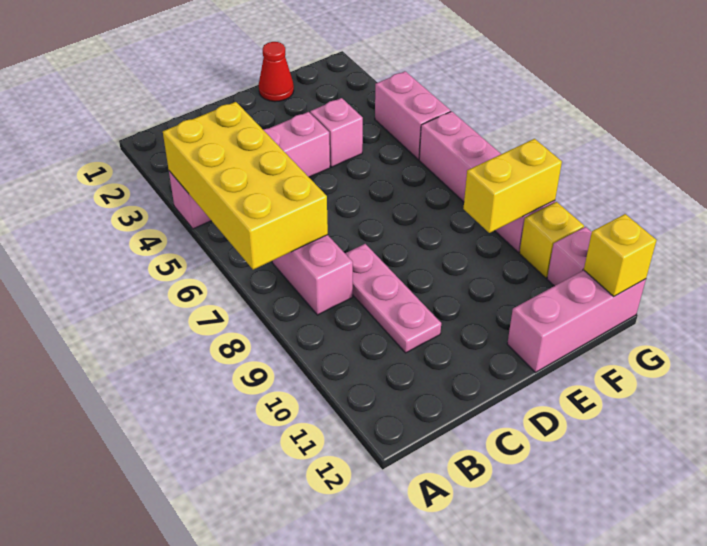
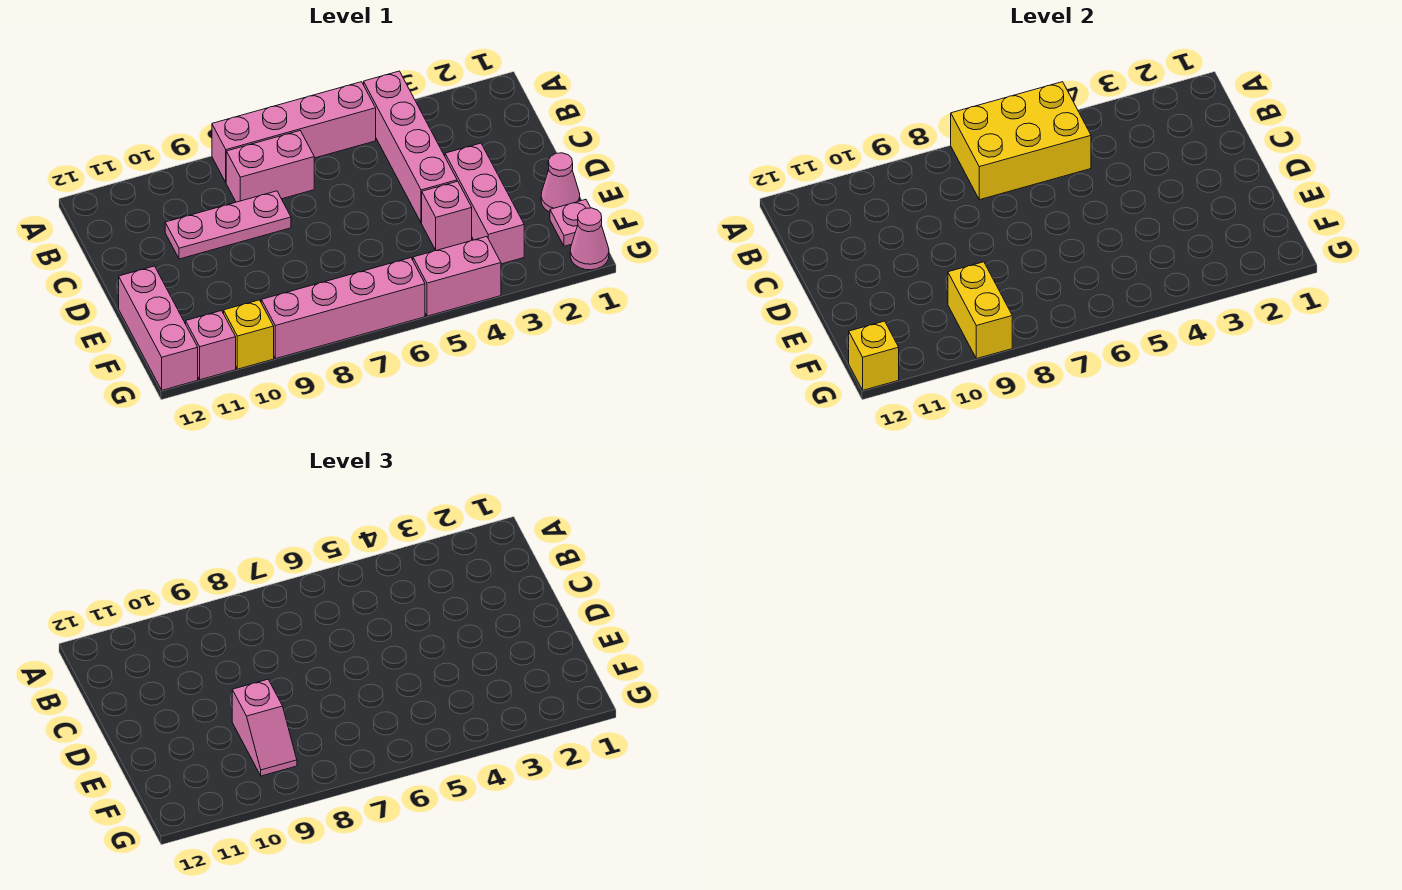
yellow brick A4:B7 level 2 -> yellow brick A5:B7 level 2
none -> pink brick A5:A8 level 1
none -> pink brick D3:F3 level 1
red cone E1 level 1 -> pink cone E1 level 1
none -> pink slope E9:F9 level 3 top E
none -> pink plate F1 level 1
none -> pink cone G1 level 1

